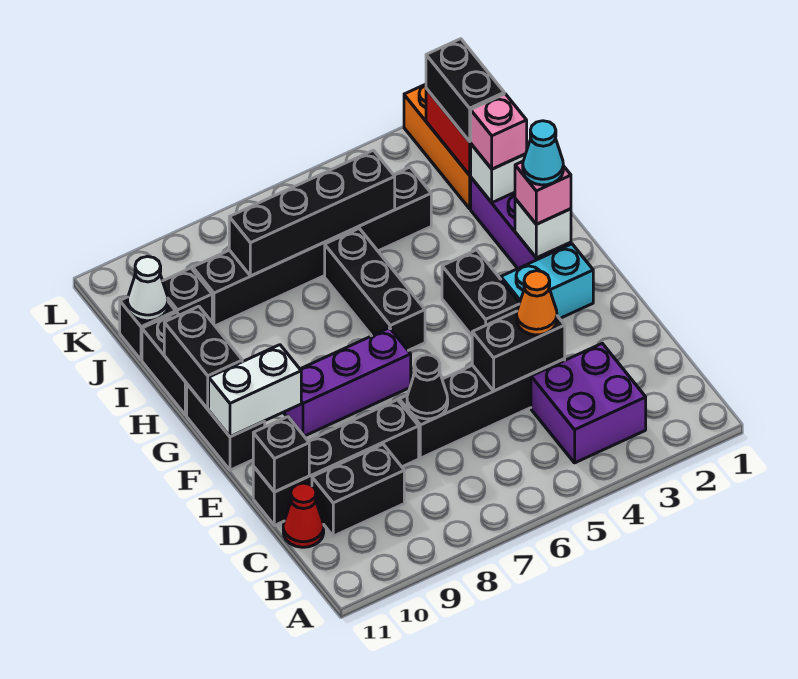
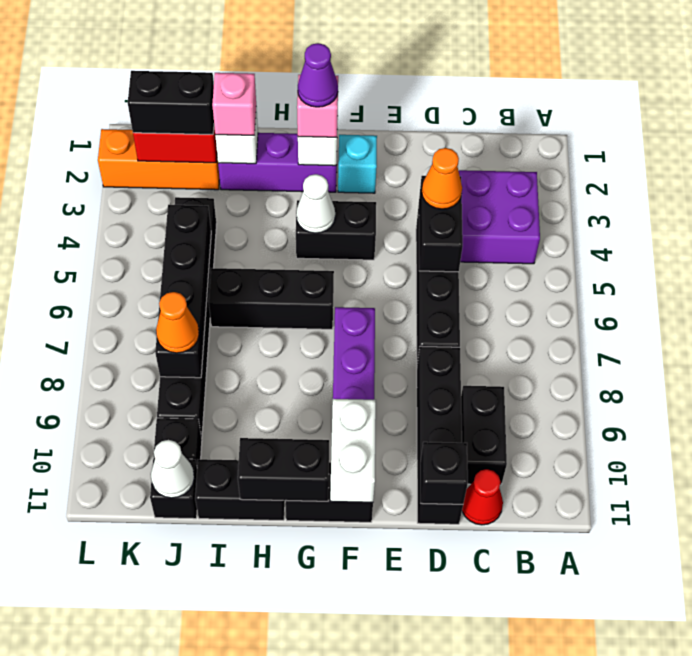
black cone D7 level 2 -> none
cyan brick F2:F3 level 1 -> cyan brick F2 level 1
cyan cone G2 level 4 -> purple cone G2 level 4
none -> white cone G4 level 2
none -> orange cone J8 level 3

